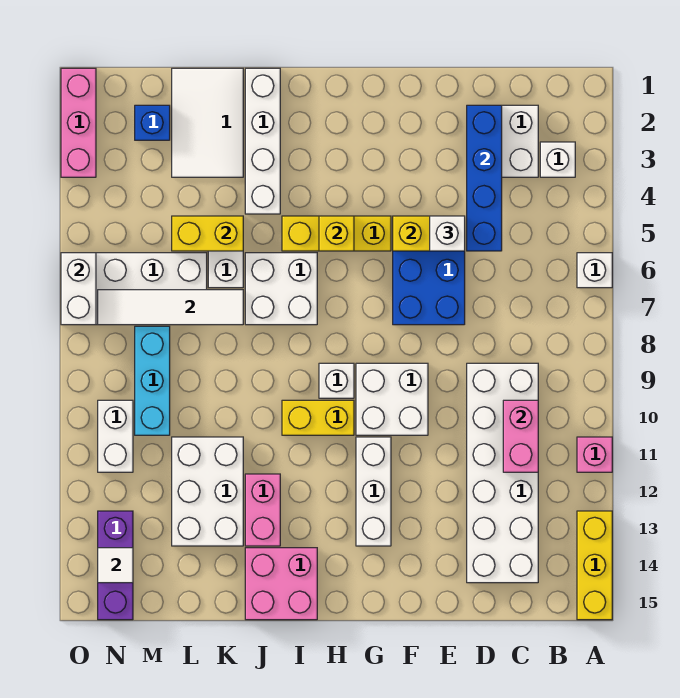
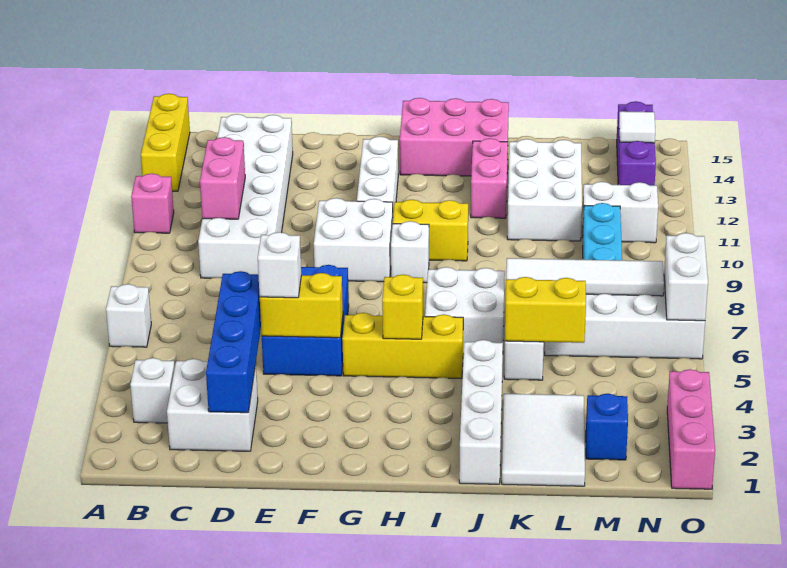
pink brick I14:J15 level 1 -> pink brick H14:J15 level 1
white brick N10:N11 level 1 -> white brick M11:N11 level 1

